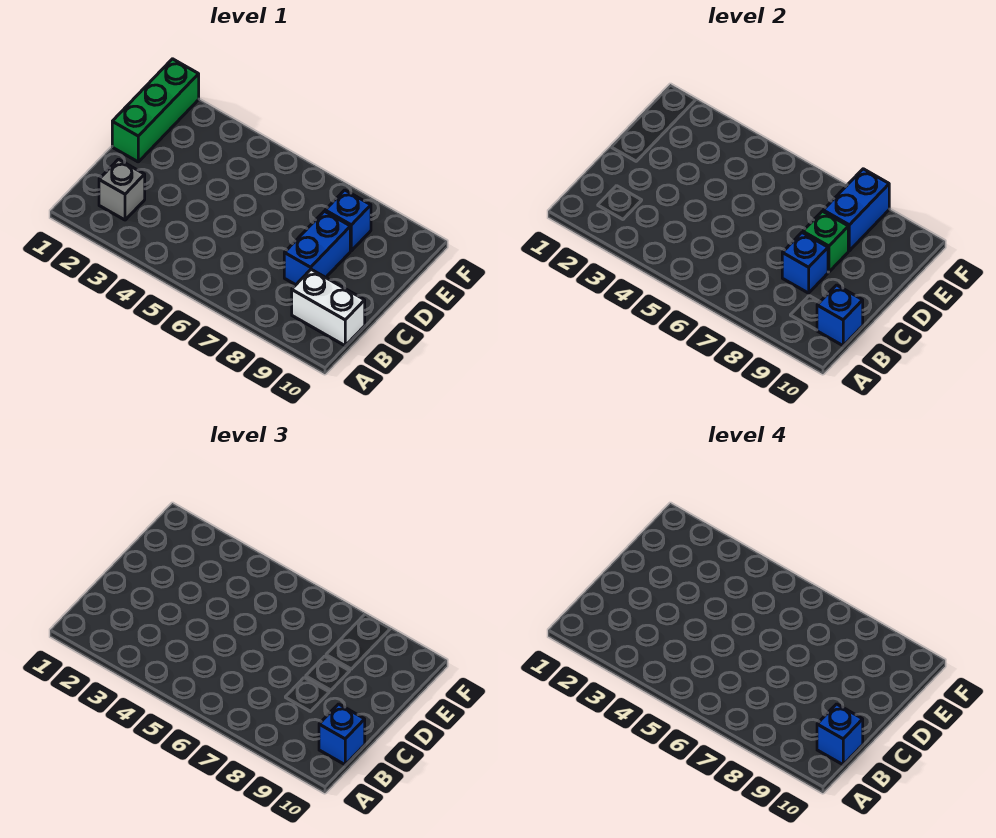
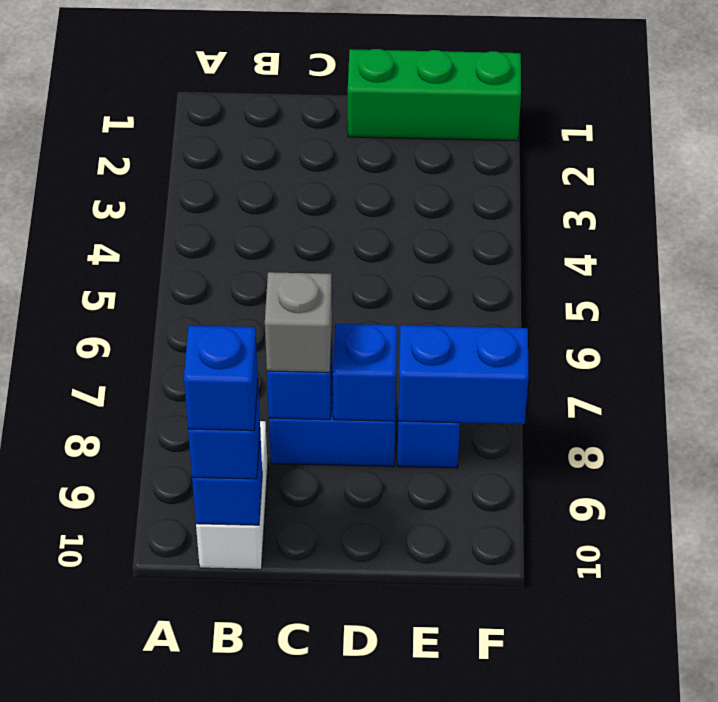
grey brick B2 level 1 -> grey brick C8 level 3
green brick D8 level 2 -> blue brick D8 level 2

